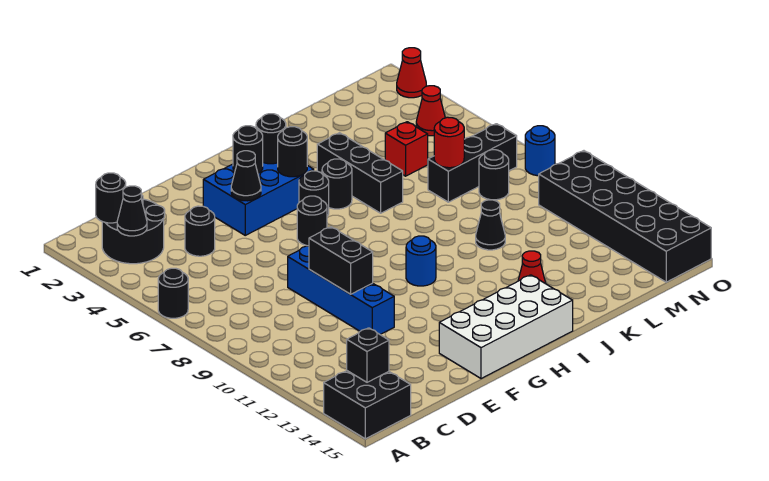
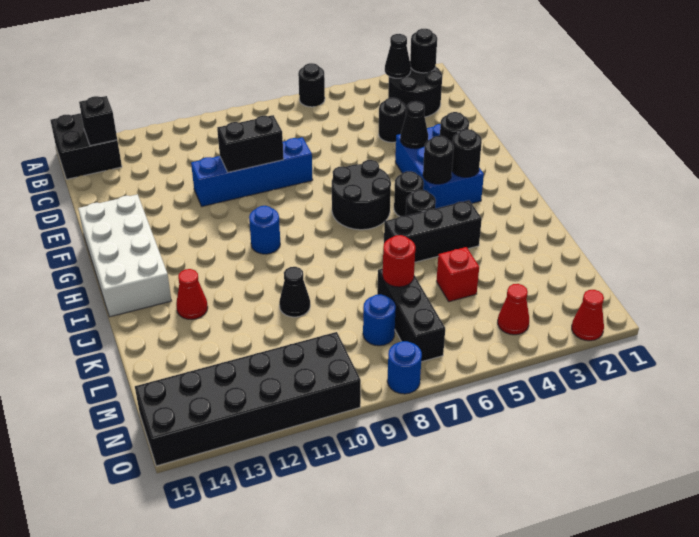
black round brick G6 level 1 -> black round brick G6:H7 level 1
black round brick M8 level 1 -> blue round brick M8 level 1

